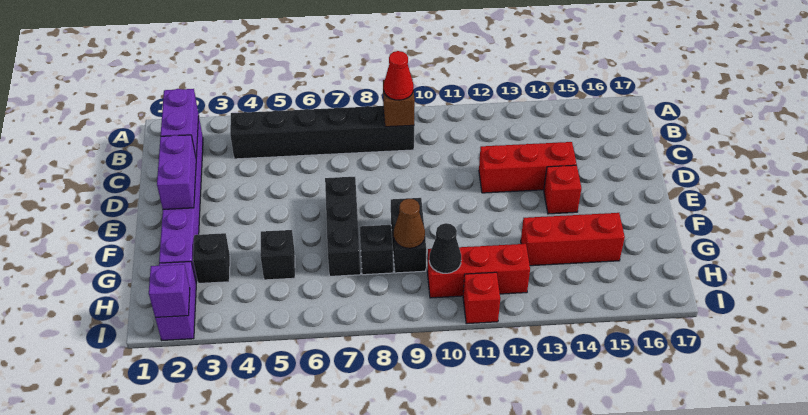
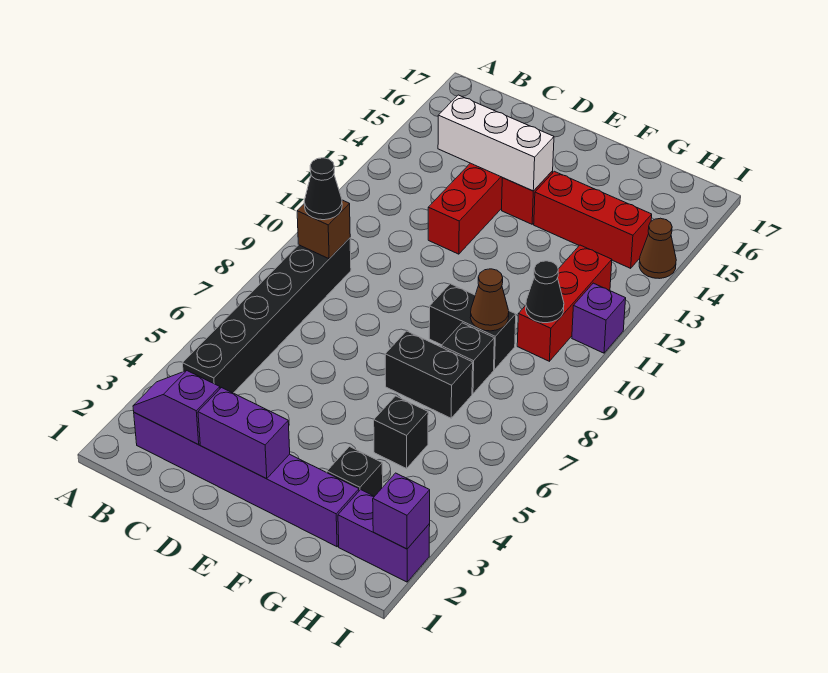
purple brick B2:C2 level 2 -> purple slope B2:C2 level 2 top C
red cone B9 level 3 -> black cone B9 level 3
none -> white brick C14:E14 level 2
black brick E7:G7 level 1 -> black brick F7:G7 level 1
red brick G13:G15 level 1 -> red brick F14:H14 level 1
red brick I11 level 1 -> purple brick I11 level 1
none -> brown cone I14 level 1

